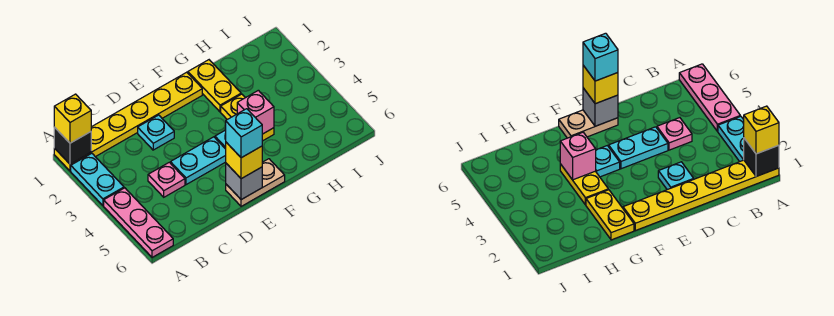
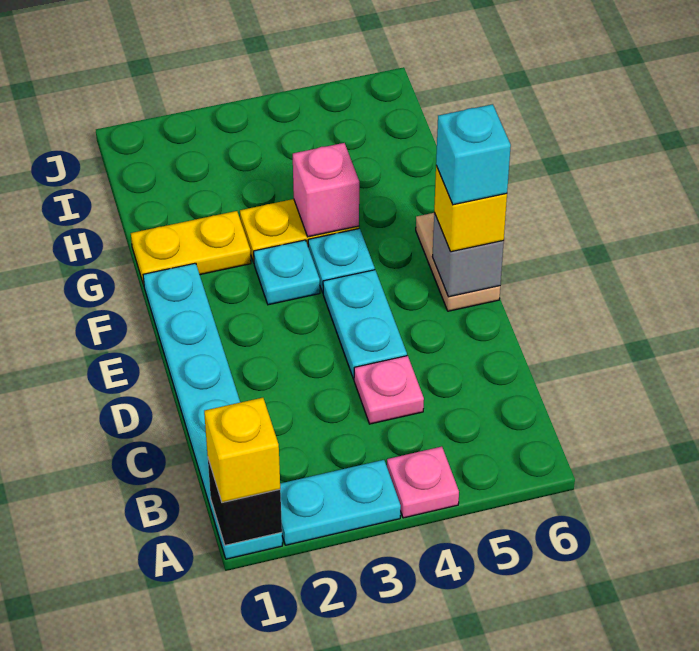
yellow plate A1:F1 level 1 -> cyan plate A1:F1 level 1
pink plate A4:A6 level 1 -> pink plate A4 level 1
cyan plate D2 level 1 -> cyan plate F3 level 1

